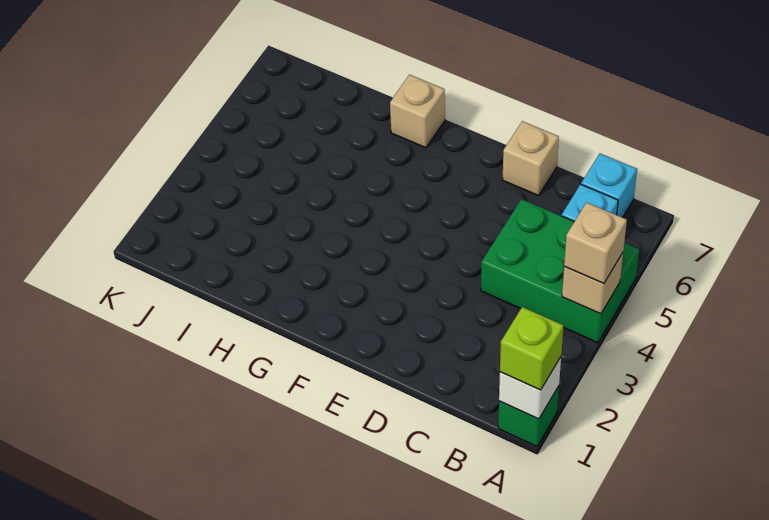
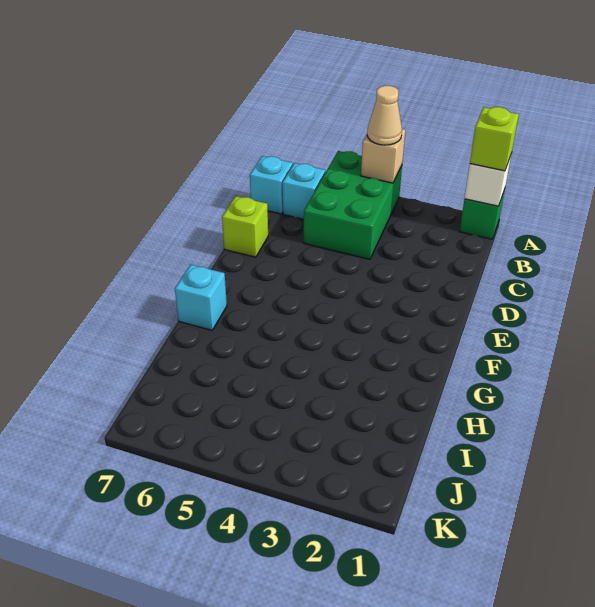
tan brick A4 level 3 -> tan cone A4 level 3
tan brick D7 level 1 -> lime brick D7 level 1
tan brick G7 level 1 -> cyan brick G7 level 1

